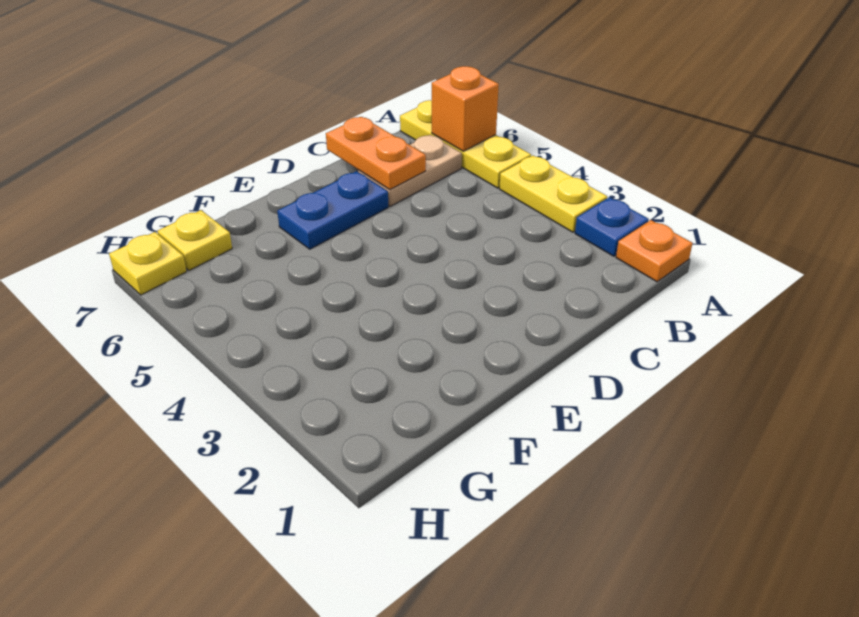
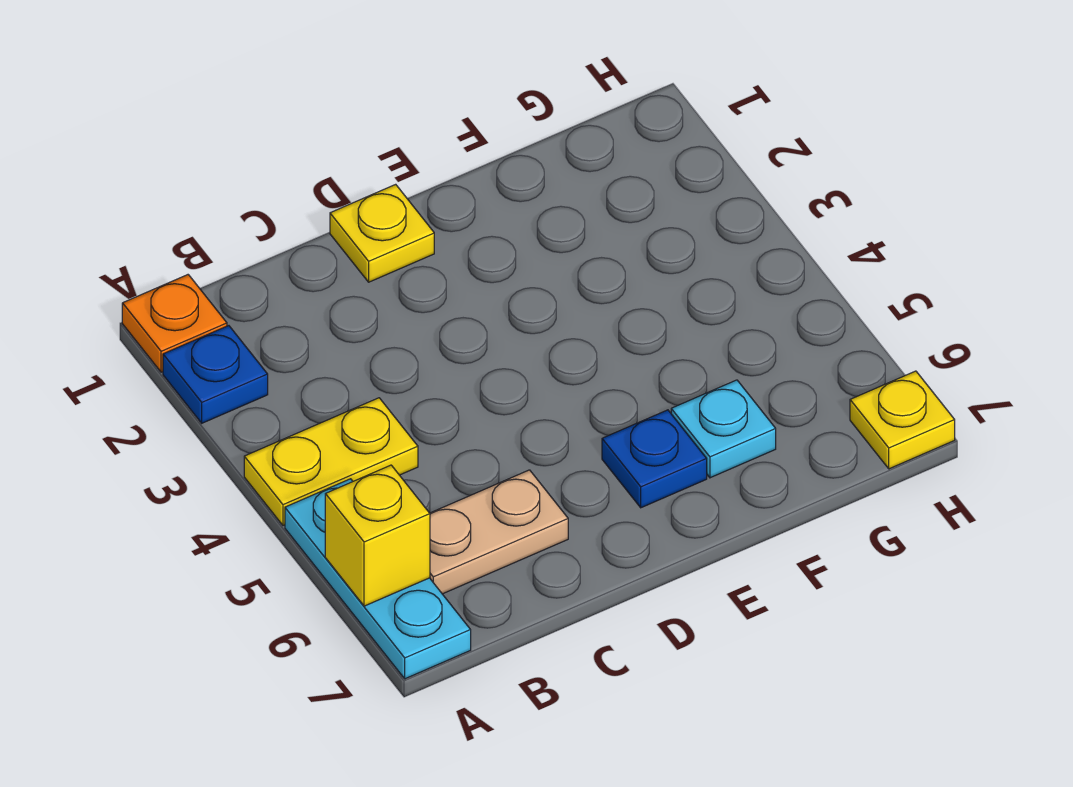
yellow plate A3:A4 level 1 -> yellow plate A4:B4 level 1
yellow plate A5:A7 level 1 -> cyan plate A5:A7 level 1
orange brick A6 level 2 -> yellow brick A6 level 2
orange plate C6:C7 level 2 -> none
blue plate D6:E6 level 1 -> blue plate E6 level 1
none -> cyan plate F6 level 1
yellow plate G7 level 1 -> yellow plate D1 level 1

